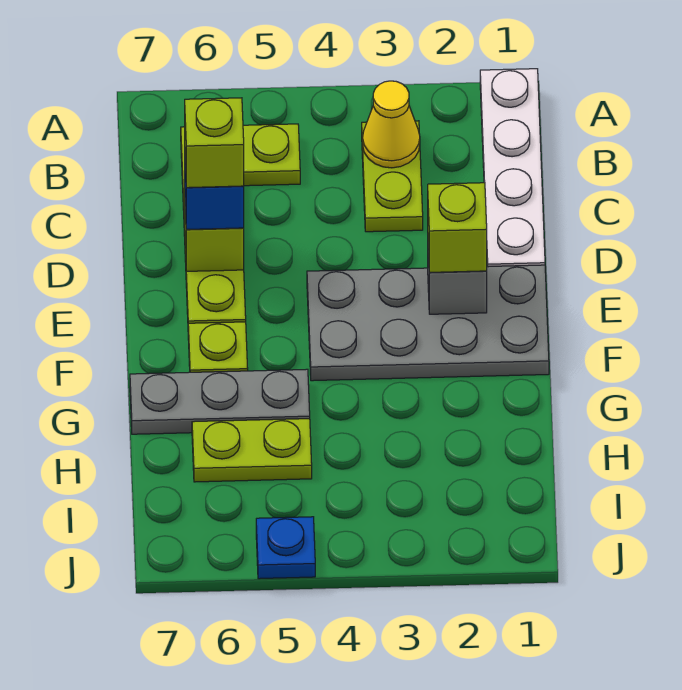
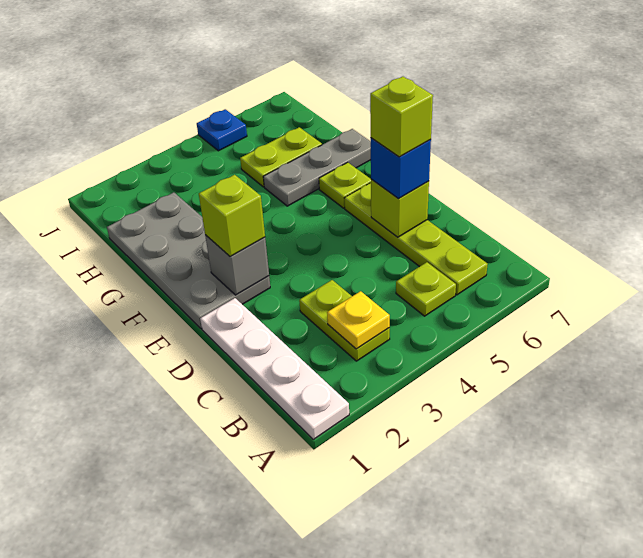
yellow cone B3 level 2 -> yellow plate B3 level 2
grey plate E1:F4 level 1 -> grey plate E1:H2 level 1

